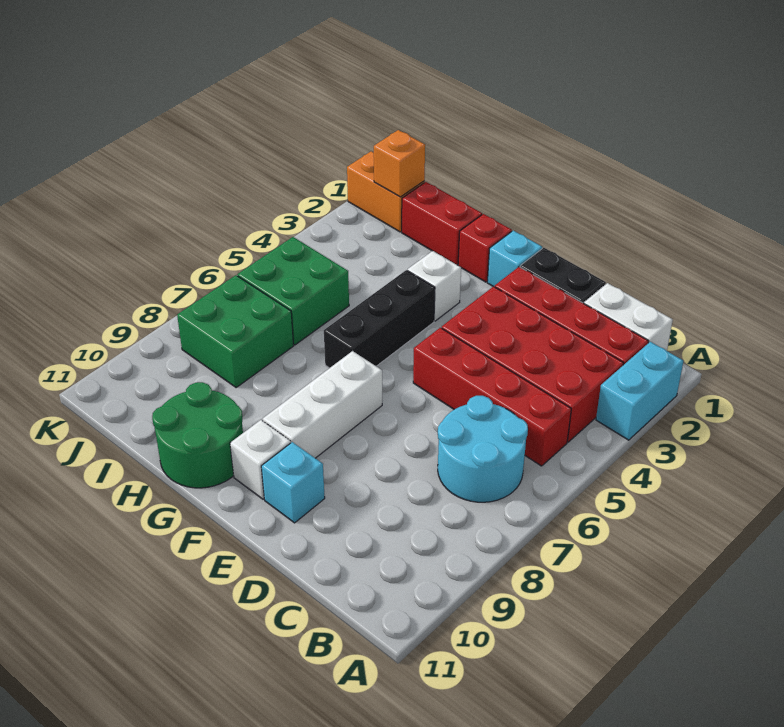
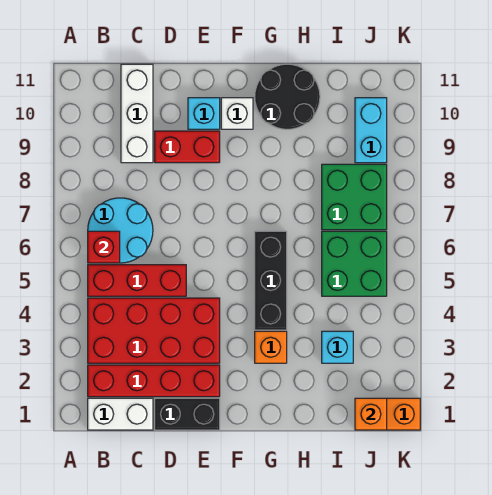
cyan brick A2:A3 level 1 -> cyan brick J9:J10 level 1
red brick B5:E5 level 1 -> red brick B5:D5 level 1
cyan brick F1 level 1 -> cyan brick I3 level 1
white brick F7:F9 level 1 -> white brick C9:C11 level 1
red brick G1 level 1 -> red brick B6 level 2
white brick G3 level 1 -> orange brick G3 level 1
green round brick G10:H11 level 1 -> black round brick G10:H11 level 1
red brick H1:I1 level 1 -> red brick D9:E9 level 1

